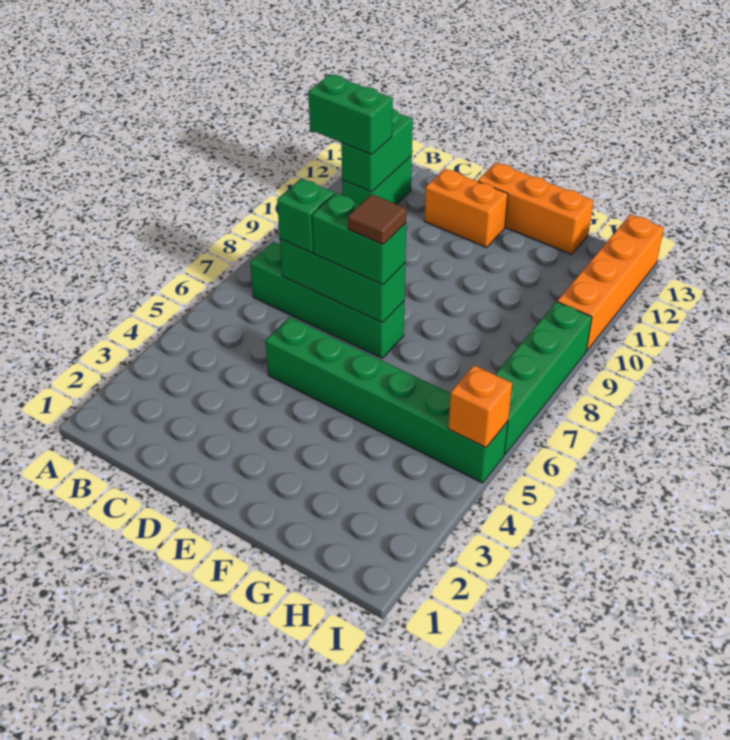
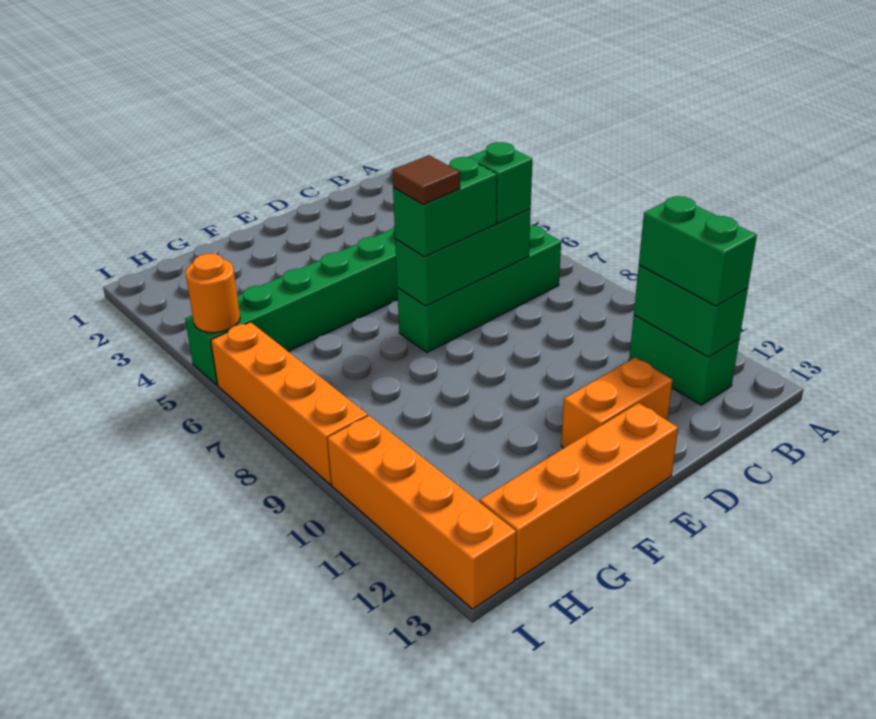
green brick A11:B11 level 3 -> green brick B11:B12 level 3
orange brick E13:G13 level 1 -> orange brick E13:H13 level 1
orange brick I5 level 2 -> orange round brick I5 level 2
green brick I6:I9 level 1 -> orange brick I6:I9 level 1

